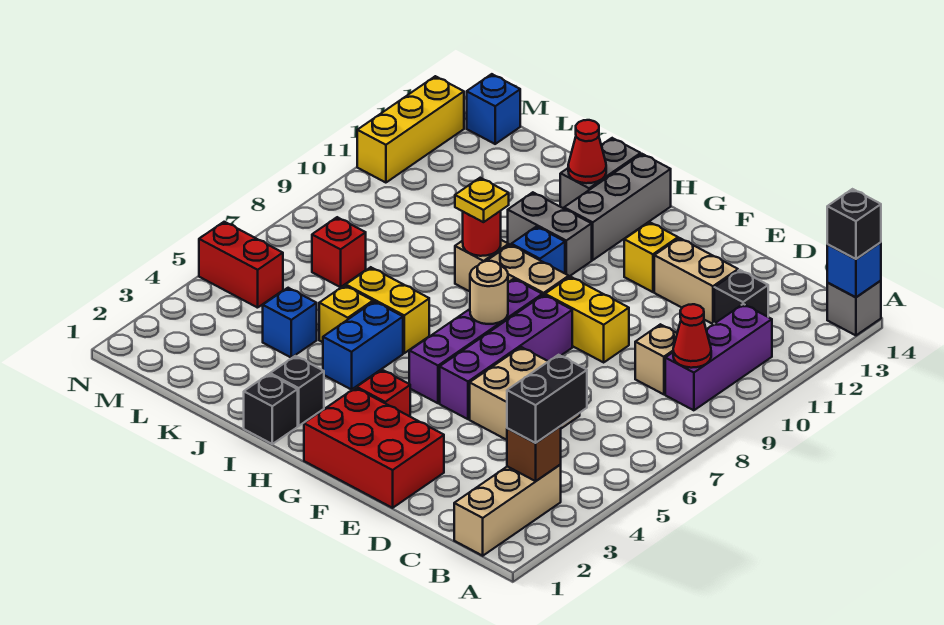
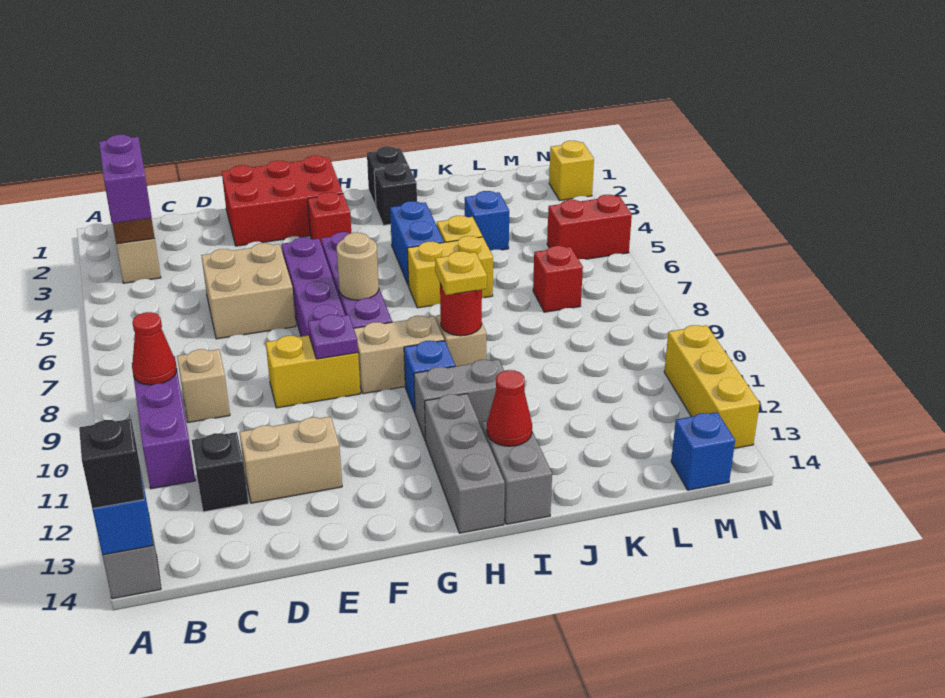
black brick B3:B4 level 3 -> purple brick B3:B4 level 3
none -> purple plate F9 level 2
yellow brick F12 level 1 -> yellow brick N2 level 1

